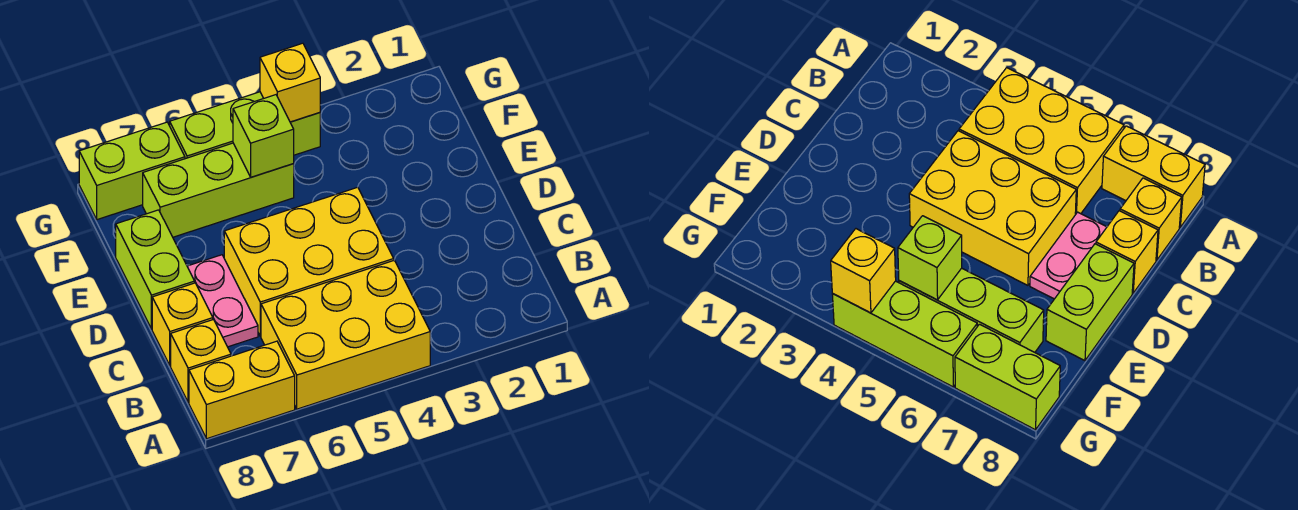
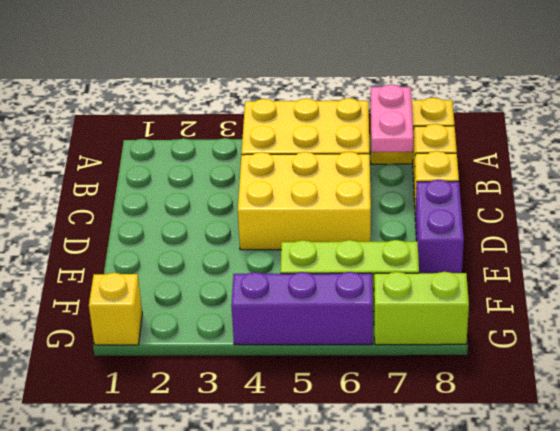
pink plate C7:D7 level 1 -> pink plate A7:B7 level 2
lime brick D8:E8 level 1 -> purple brick D8:E8 level 1
lime brick F5 level 2 -> none
lime brick G4:G6 level 1 -> purple brick G4:G6 level 1
yellow brick G4 level 2 -> yellow brick G1 level 1

